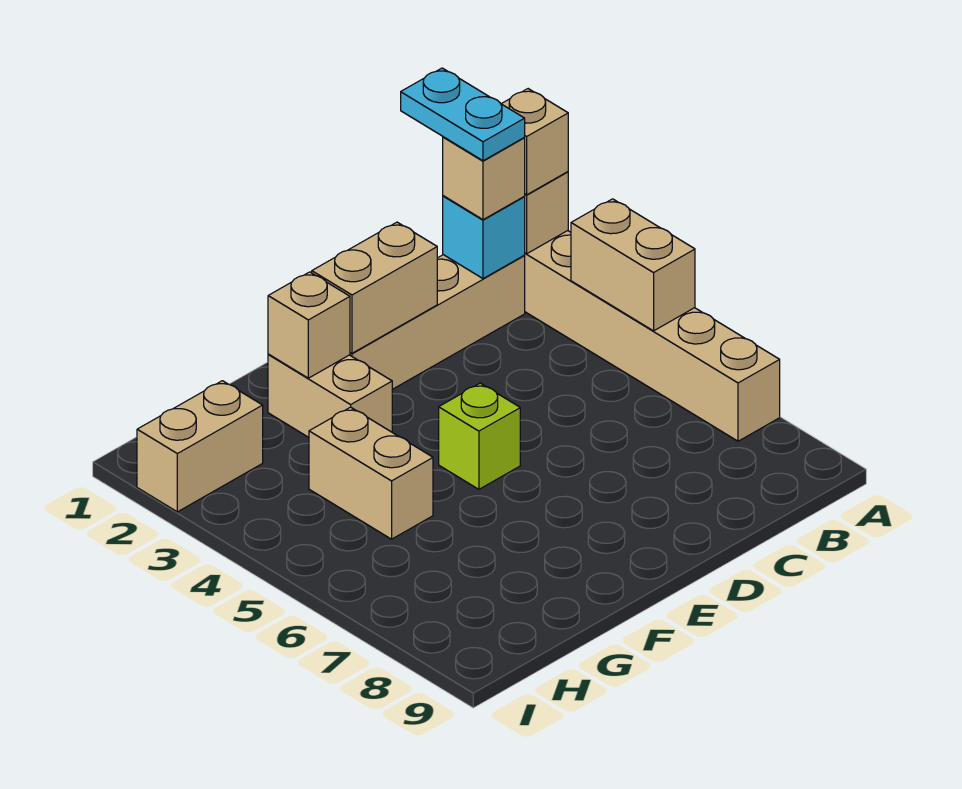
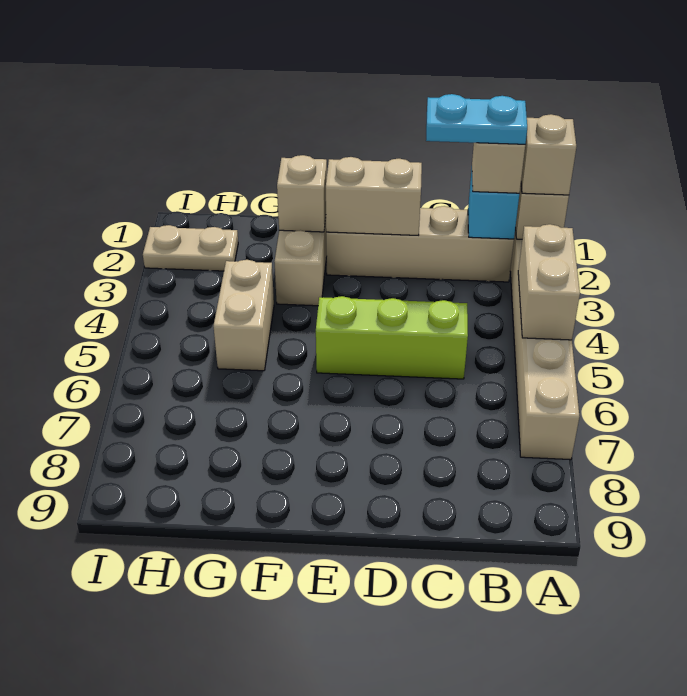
cyan plate B1:B2 level 4 -> cyan plate B2:C2 level 4
lime brick E5 level 1 -> lime brick C5:E5 level 1
tan brick H2:I2 level 1 -> tan plate H2:I2 level 1

